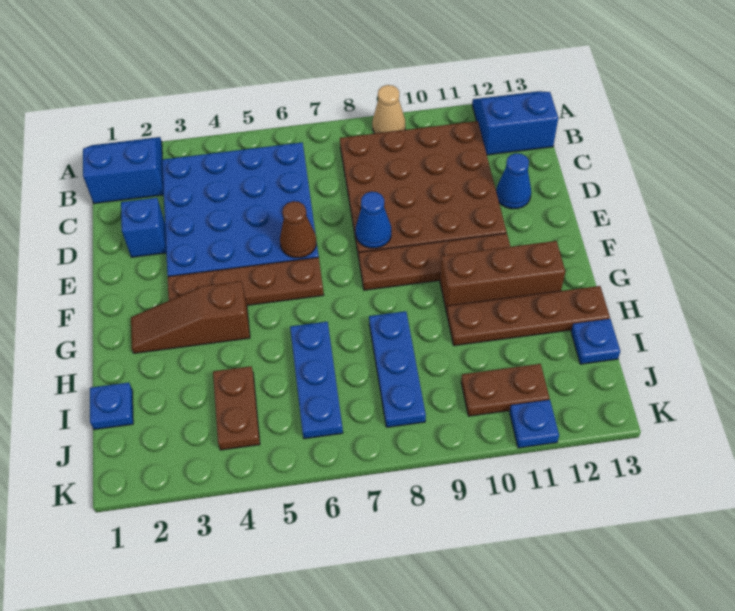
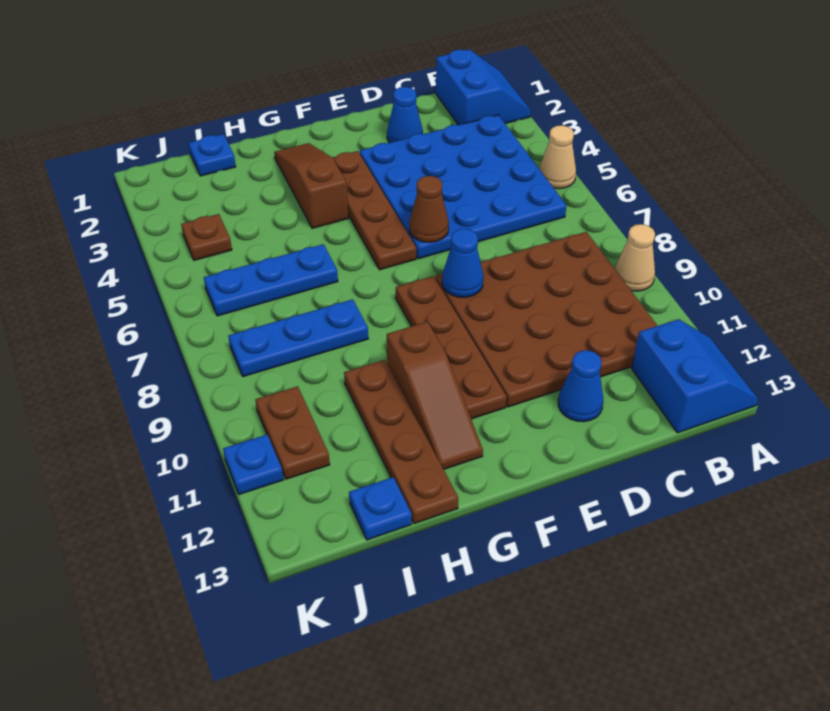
none -> tan cone A5 level 1
blue brick D2 level 1 -> blue cone D2 level 1
brown brick G10:G12 level 1 -> brown slope G10:G12 level 1 top 10
brown plate I4:J4 level 1 -> brown plate J4 level 1

